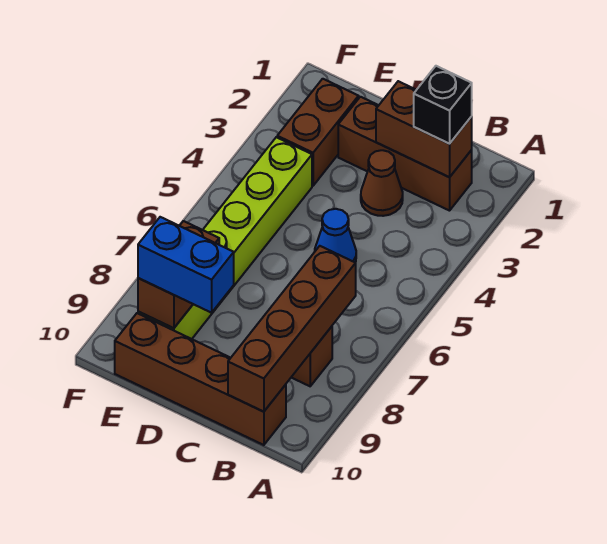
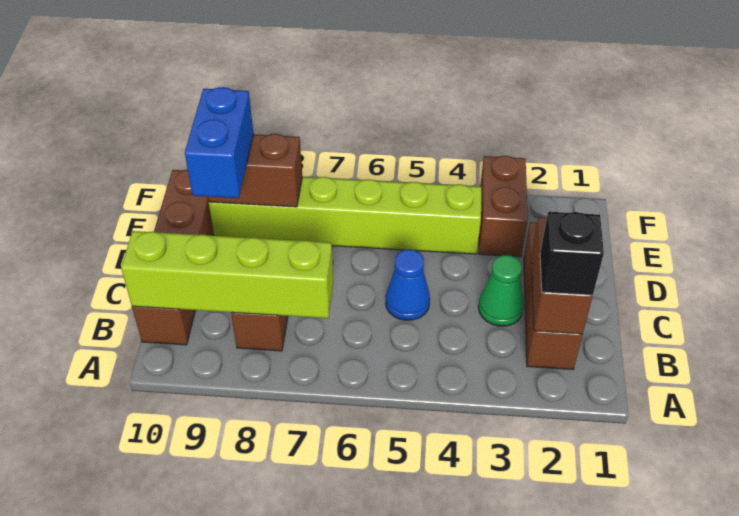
brown brick B7:B10 level 2 -> lime brick B7:B10 level 2
brown cone C3 level 1 -> green cone C3 level 1
brown brick E2:E3 level 1 -> brown brick E3:F3 level 1

